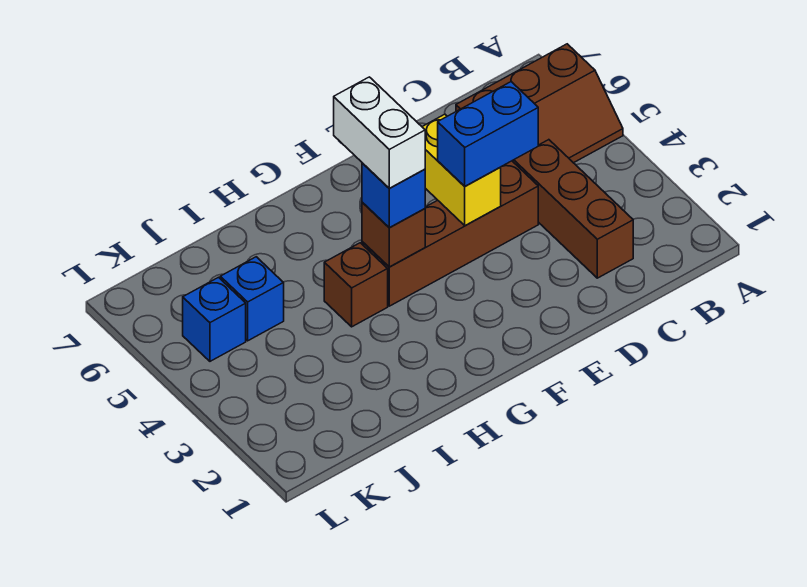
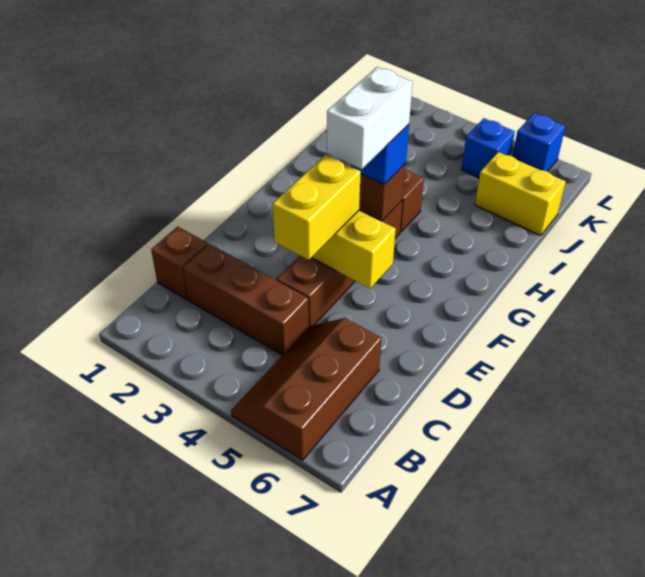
none -> brown brick C1 level 1
blue brick D4:E4 level 3 -> yellow brick D4:E4 level 3
white brick G4:G5 level 4 -> white brick F4:G4 level 4
blue brick J5 level 1 -> blue brick L6 level 1
none -> yellow brick J6:J7 level 1

